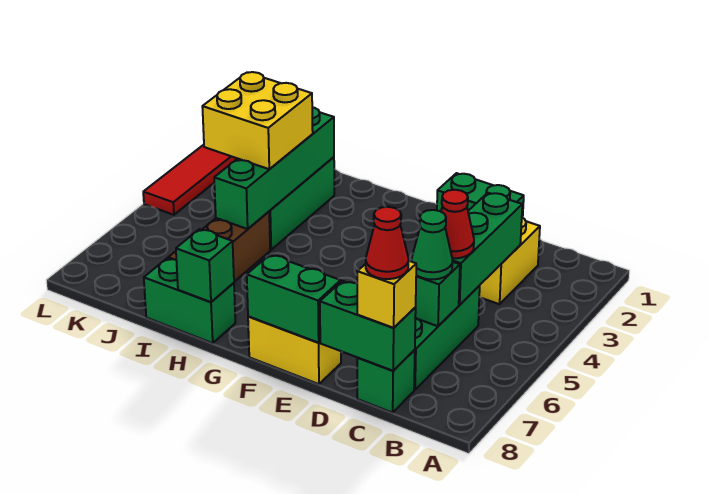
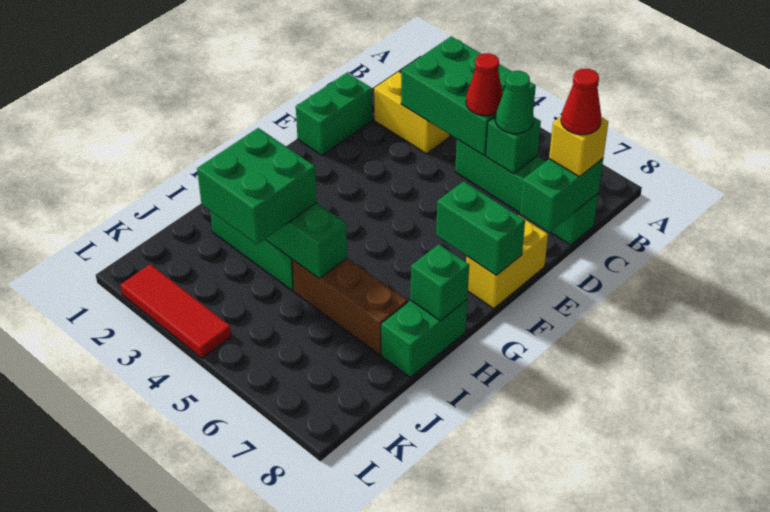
green brick C3:C5 level 2 -> green brick B3:C5 level 2
green brick E8:F8 level 2 -> green brick F7:F8 level 2
yellow brick I3:J4 level 3 -> green brick I3:J4 level 3

